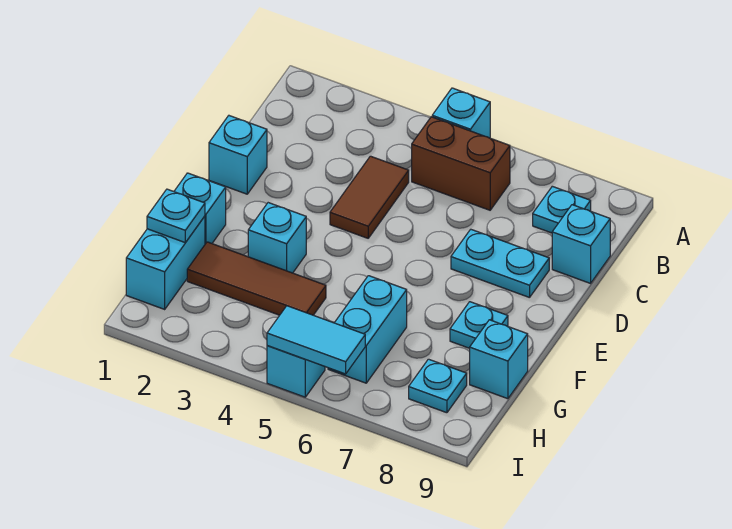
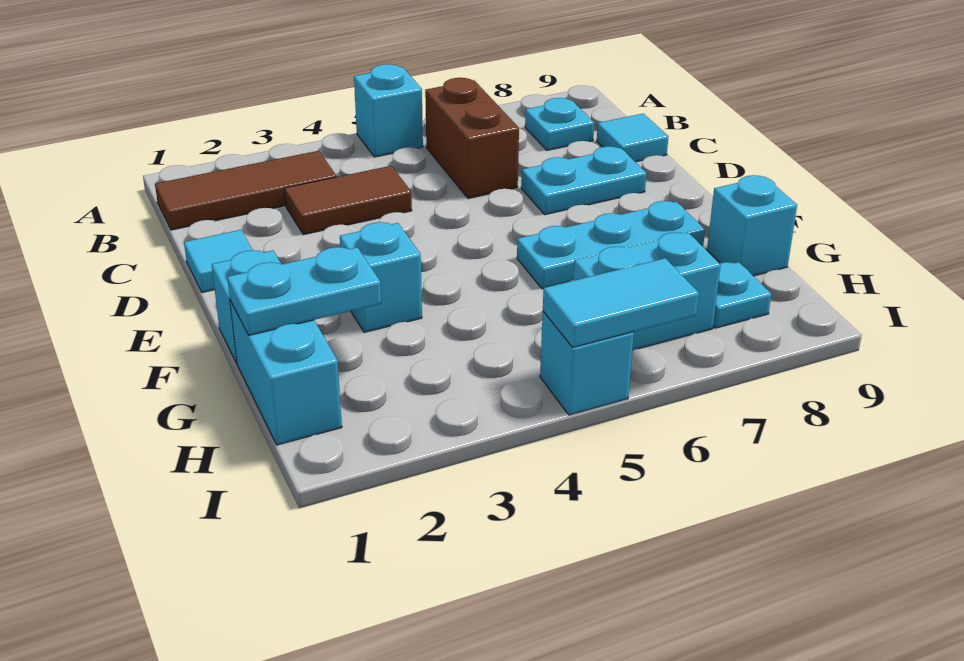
brown brick B5:B6 level 1 -> brown brick B6:C6 level 1
brown tile C4:D4 level 1 -> brown tile C3:C4 level 1
cyan brick C9 level 1 -> cyan tile C9 level 1
cyan brick D1 level 1 -> cyan tile D1 level 1
cyan plate F8 level 1 -> cyan plate F6:F8 level 1
cyan plate G1 level 2 -> cyan plate G1:G2 level 2
brown tile G2:G4 level 1 -> brown tile B1:B3 level 1
cyan brick G6:H6 level 1 -> cyan brick H6:H7 level 1

